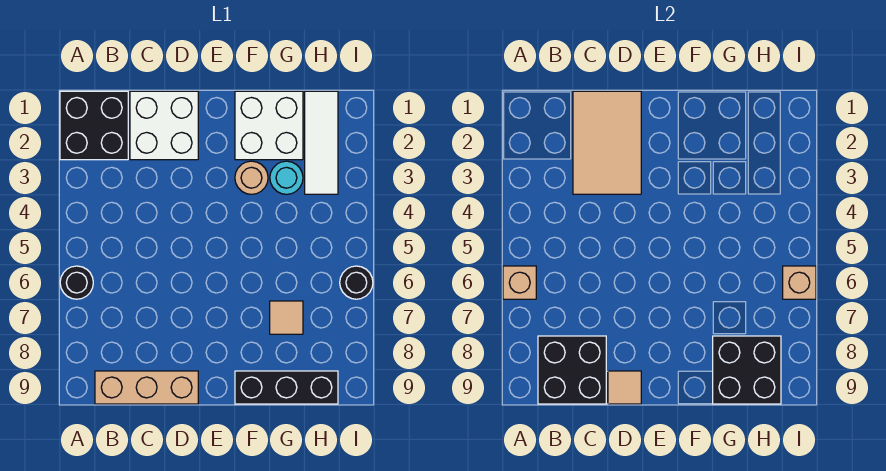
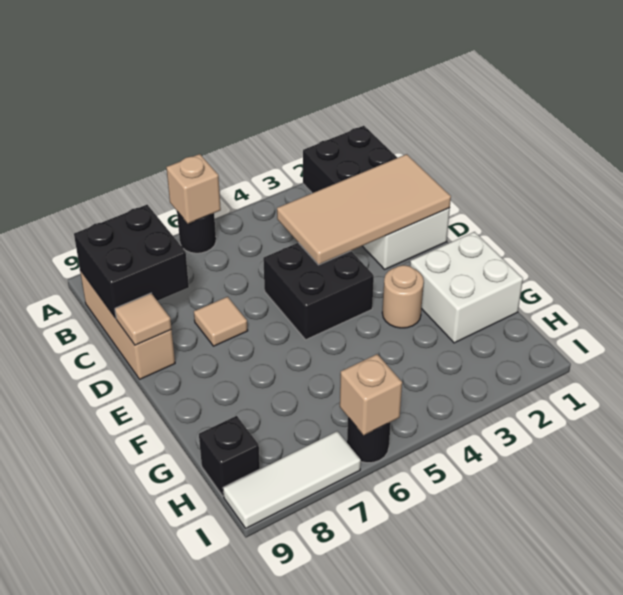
tan tile C1:D3 level 2 -> tan tile C1:D4 level 2
black brick F9:H9 level 1 -> black brick H9 level 1
cyan round brick G3 level 1 -> none
tan tile G7 level 1 -> tan tile D7 level 1
black brick G8:H9 level 2 -> black brick D4:E5 level 1
white tile H1:H3 level 1 -> white tile I7:I9 level 1

